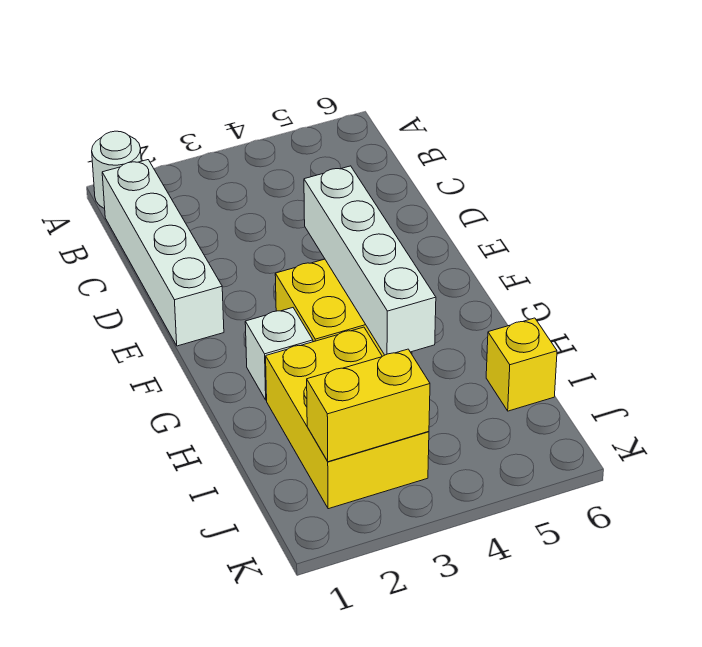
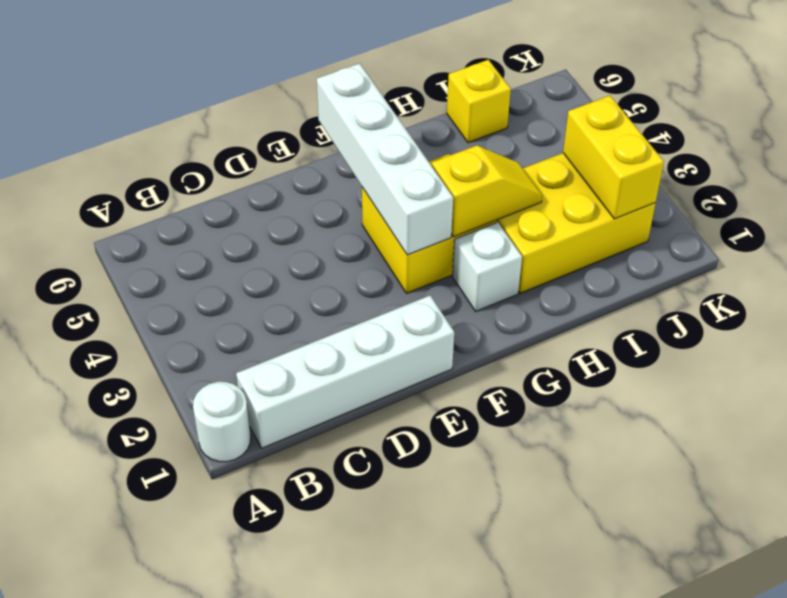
white brick E4:H4 level 2 -> white brick F3:F6 level 2
none -> yellow slope G3:H3 level 2 top G

